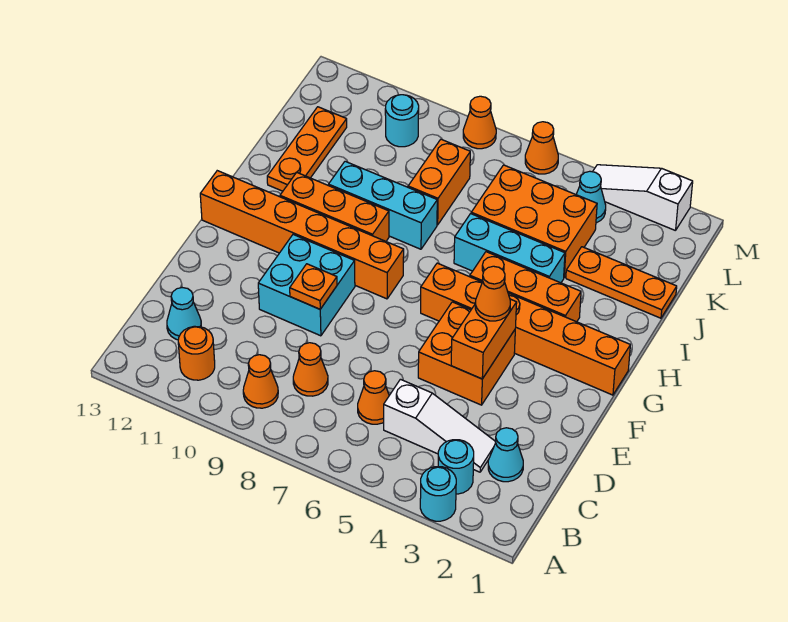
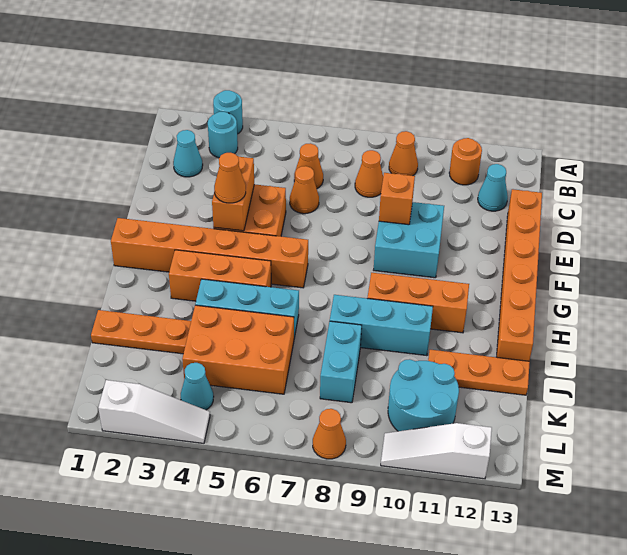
white slope C3:C5 level 1 top 5 -> white slope M10:M12 level 1 top 12
orange plate E9 level 2 -> orange brick E9 level 2
orange brick G8:G13 level 1 -> orange brick D13:I13 level 1
orange plate I12:K12 level 1 -> orange plate J11:J13 level 1
orange brick J8:K8 level 1 -> cyan brick J8:K8 level 1
cyan round brick L10 level 1 -> cyan round brick K10:L11 level 1
orange cone M6 level 1 -> orange cone D6 level 1

